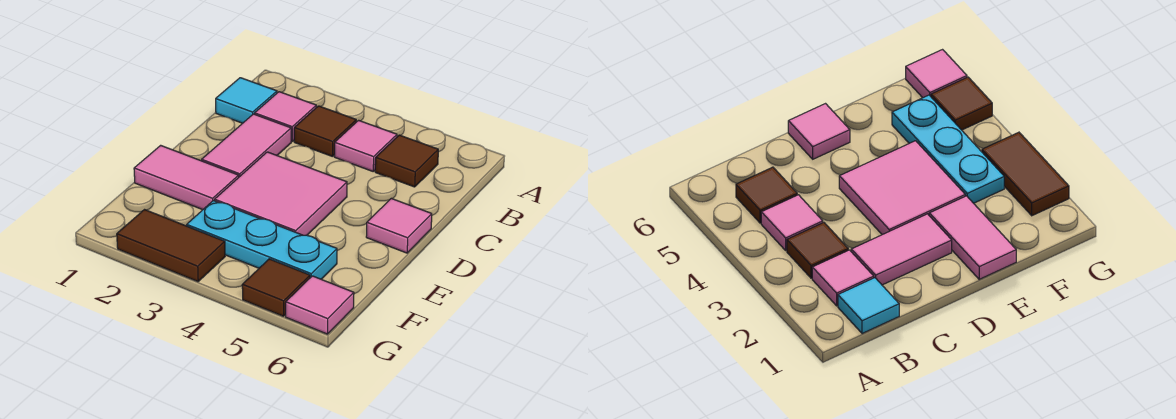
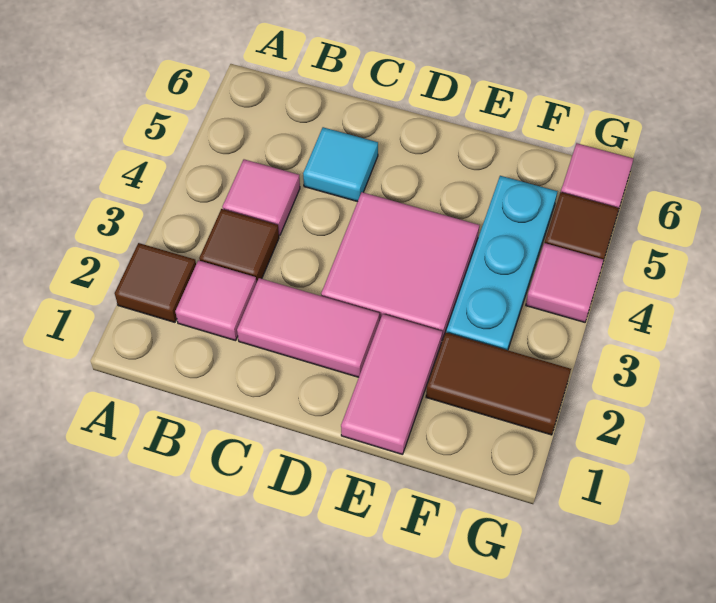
cyan tile B1 level 1 -> cyan tile C5 level 1
brown tile B5 level 1 -> brown tile A2 level 1
pink tile D6 level 1 -> pink tile G4 level 1
brown tile G2:G3 level 1 -> brown tile F2:G2 level 1

